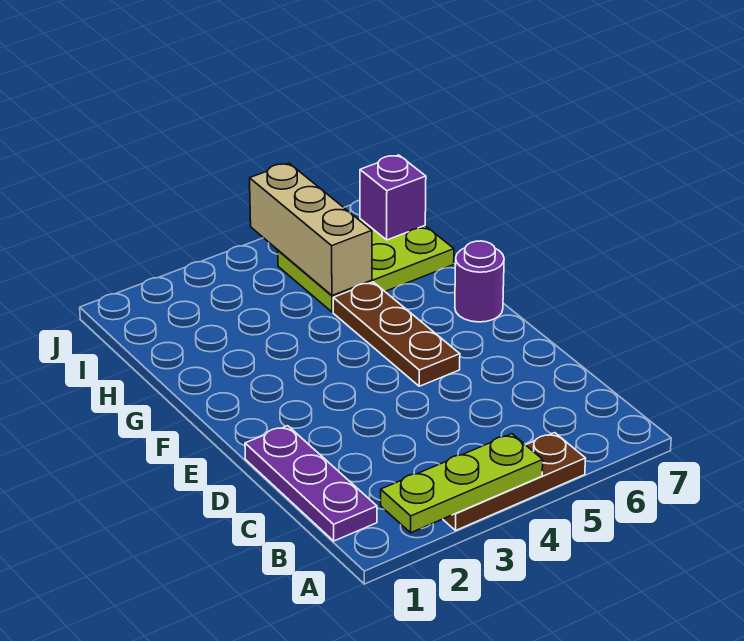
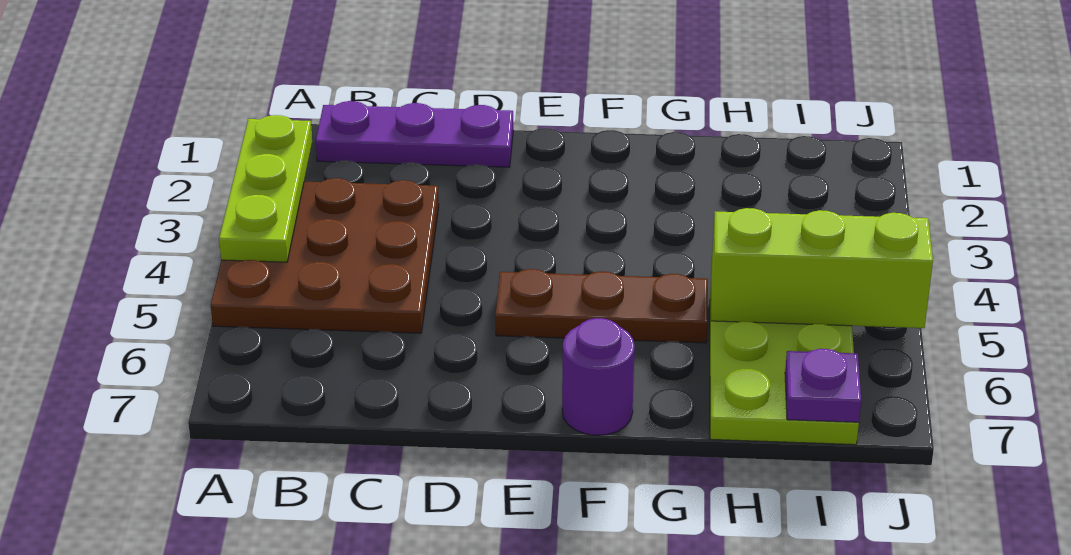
brown plate A3:A5 level 1 -> brown plate A3:C5 level 1
tan brick H5:J5 level 2 -> lime brick H5:J5 level 2
purple brick I7 level 2 -> purple plate I7 level 2

